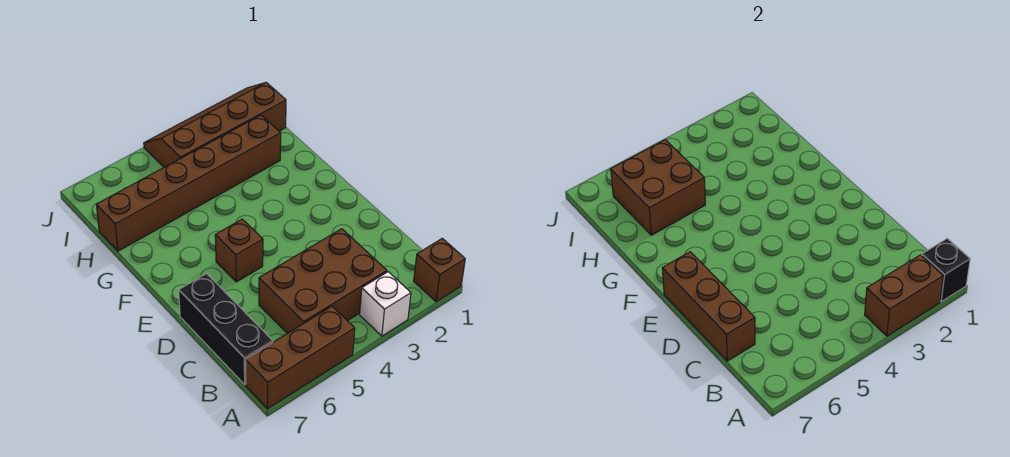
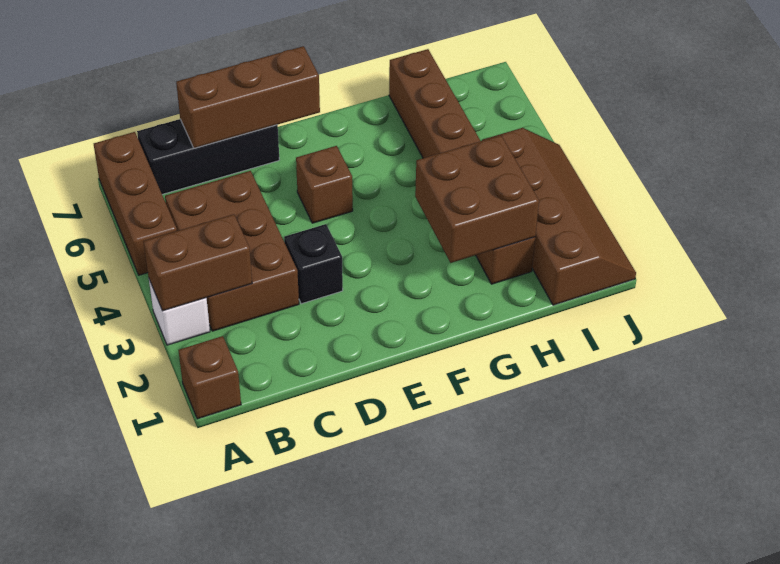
black brick A1 level 2 -> black brick D3 level 1
brown brick A2:A3 level 2 -> brown brick A3:B3 level 2
brown brick H5:I6 level 2 -> brown brick G2:H3 level 2

